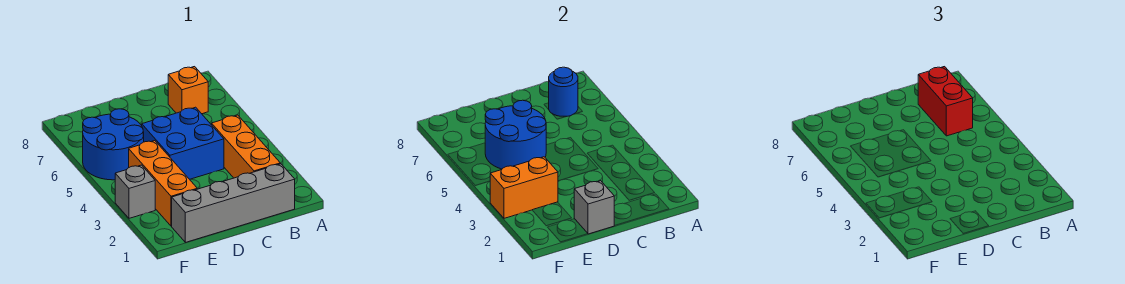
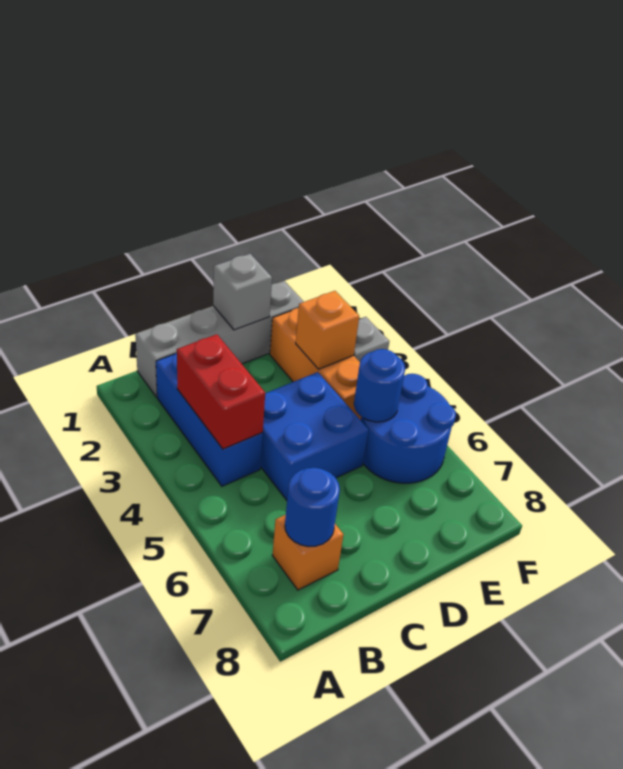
orange brick B2:B4 level 1 -> blue brick B2:B4 level 1
red brick B6:B7 level 3 -> red brick B3:B4 level 2
blue round brick D5:E6 level 2 -> blue round brick E5 level 2
orange brick E3:F3 level 2 -> orange brick E3 level 2

